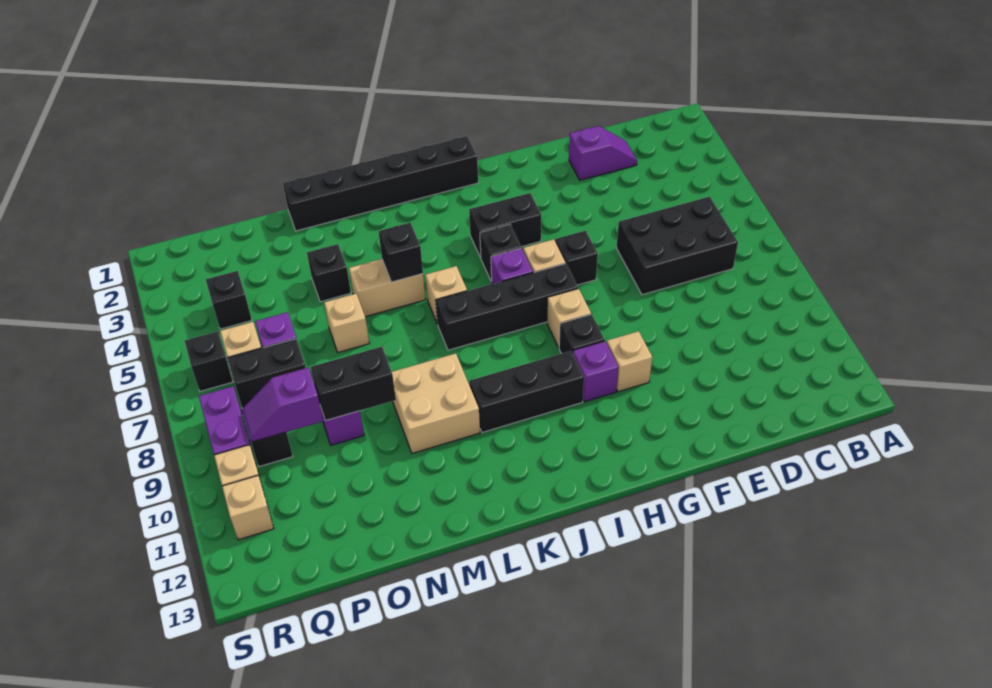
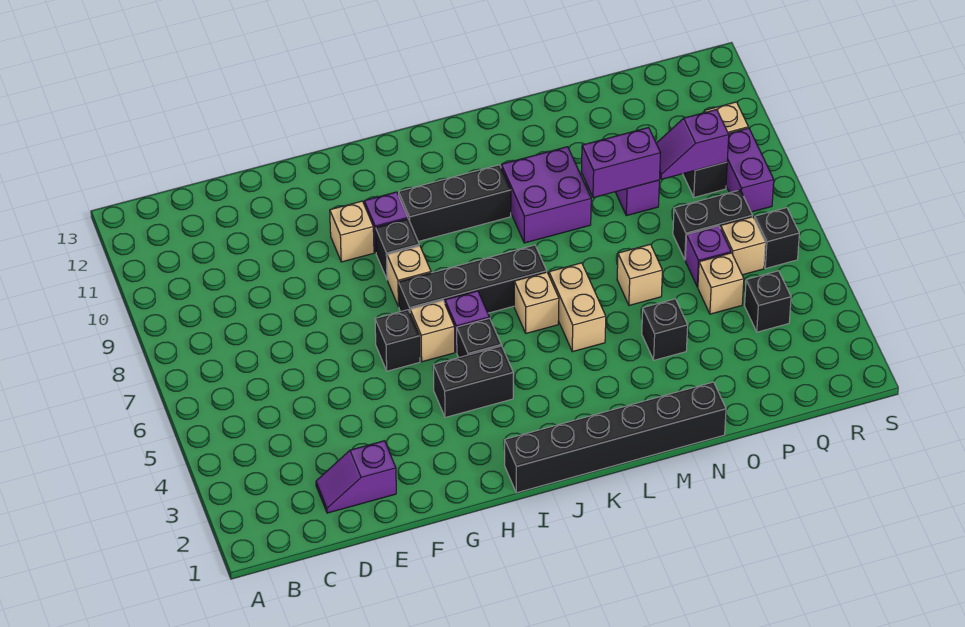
black brick C6:E7 level 1 -> none
tan brick L5:M5 level 1 -> tan brick L5:L6 level 1
black brick L5 level 2 -> none
tan brick L9:M10 level 1 -> purple brick L9:M10 level 1
black brick N9:O9 level 2 -> purple brick N9:O9 level 2
purple slope P9:Q9 level 2 top P -> purple slope P9:Q9 level 2 top Q
tan brick R11 level 1 -> tan brick P5 level 1

